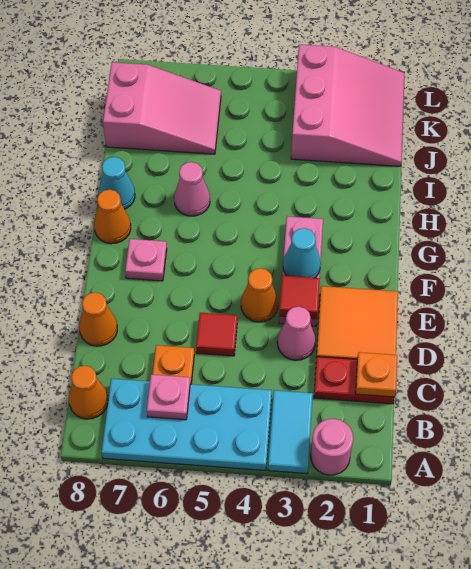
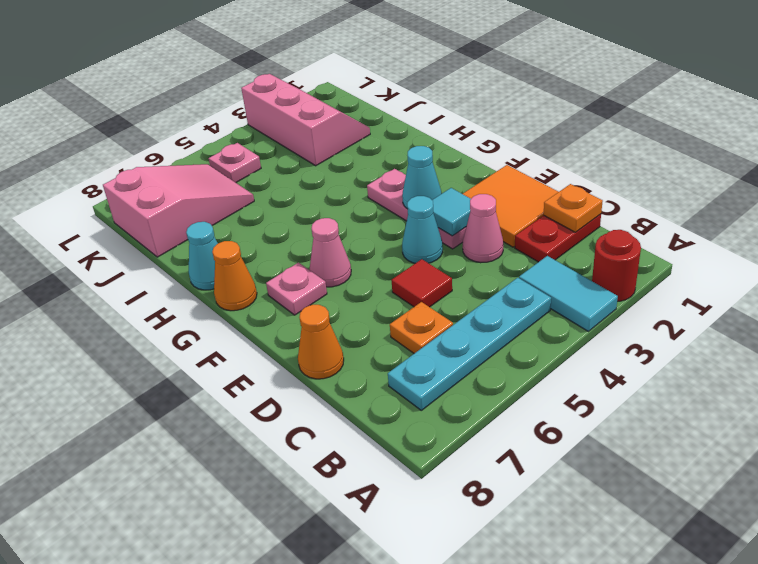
pink round brick A2 level 1 -> red round brick A2 level 1
cyan plate A4:B7 level 1 -> cyan plate B4:B7 level 1
pink plate B6 level 2 -> pink plate K5 level 1
orange cone B8 level 1 -> none
red tile E3 level 2 -> cyan tile E3 level 2
orange cone E4 level 1 -> cyan cone E4 level 1
pink cone H6 level 1 -> pink cone F6 level 1
pink slope J1:L3 level 1 top 3 -> pink slope J2:L3 level 1 top 3

